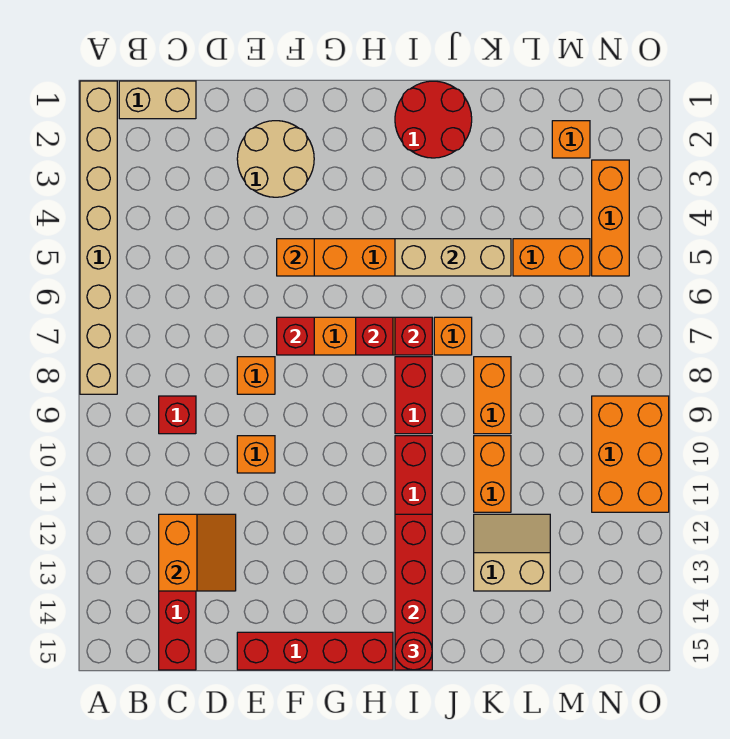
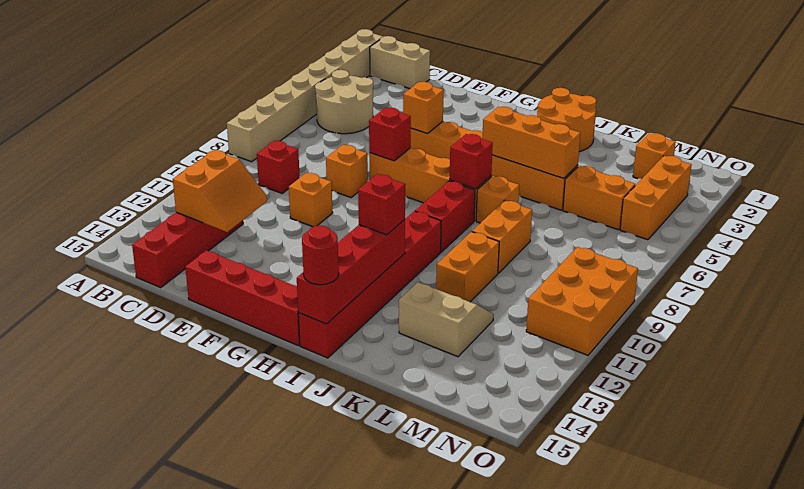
tan round brick E2:F3 level 1 -> tan round brick B4:C5 level 1
red brick H7 level 2 -> red brick I12 level 3
red round brick I1:J2 level 1 -> orange round brick I1:J2 level 1
tan brick I5:K5 level 2 -> orange brick I5:K5 level 2

